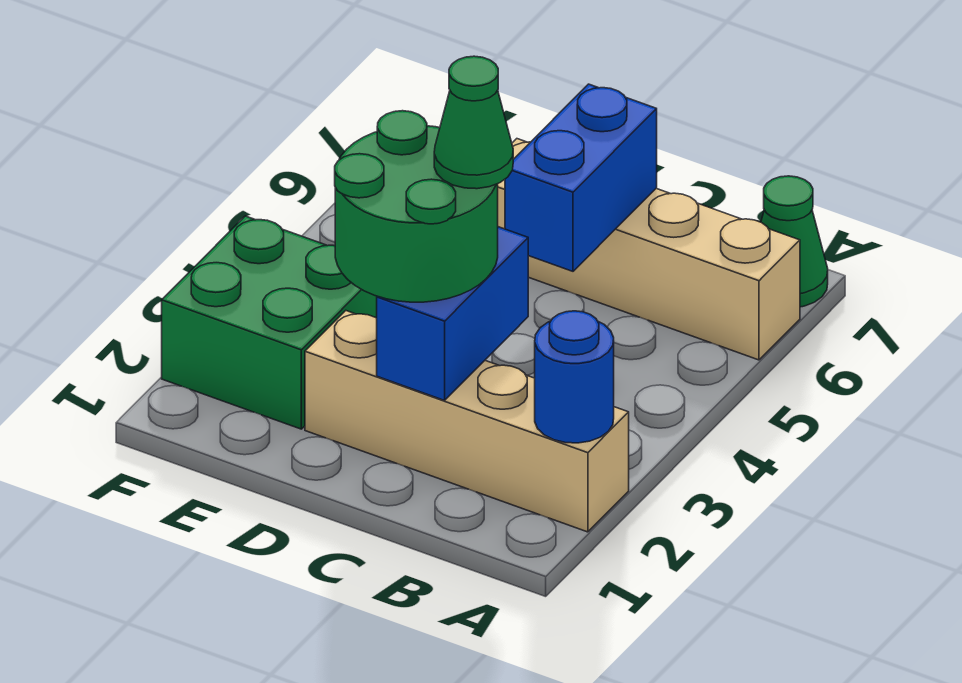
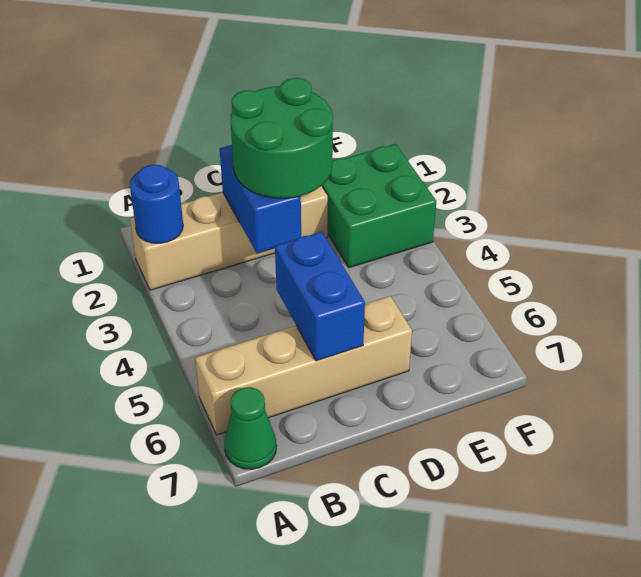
green cone C3 level 4 -> none

